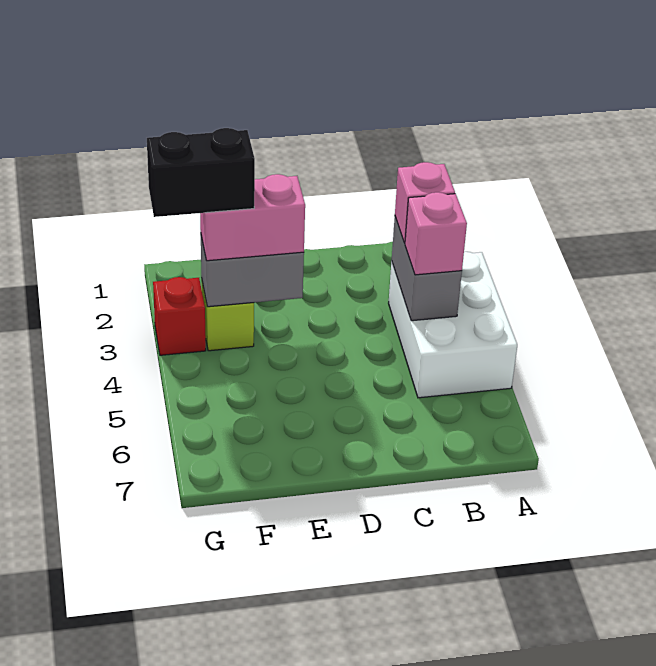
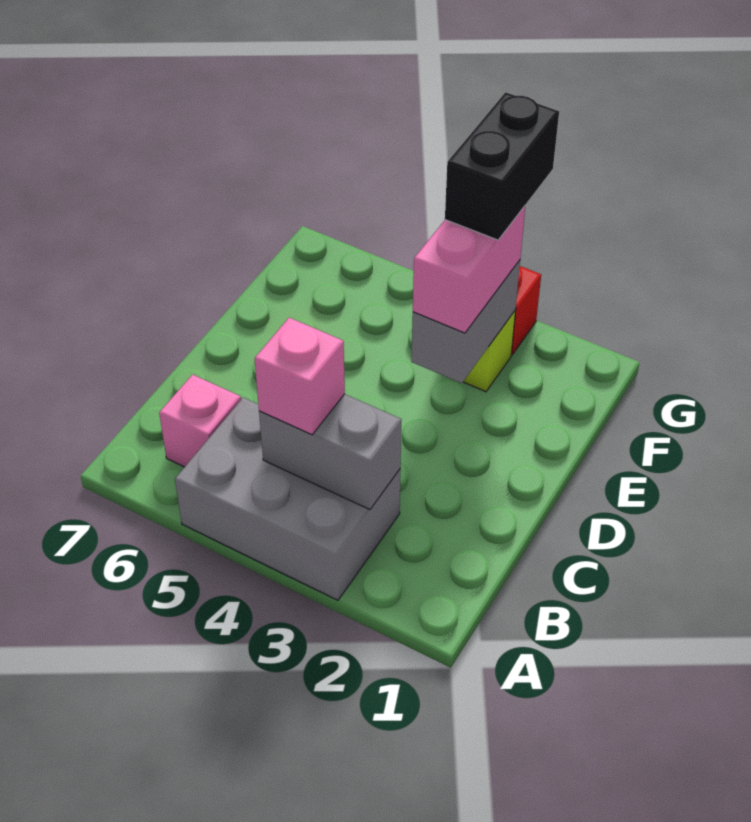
white brick A3:B5 level 1 -> grey brick A3:B5 level 1
pink brick B3 level 3 -> pink brick B6 level 1

